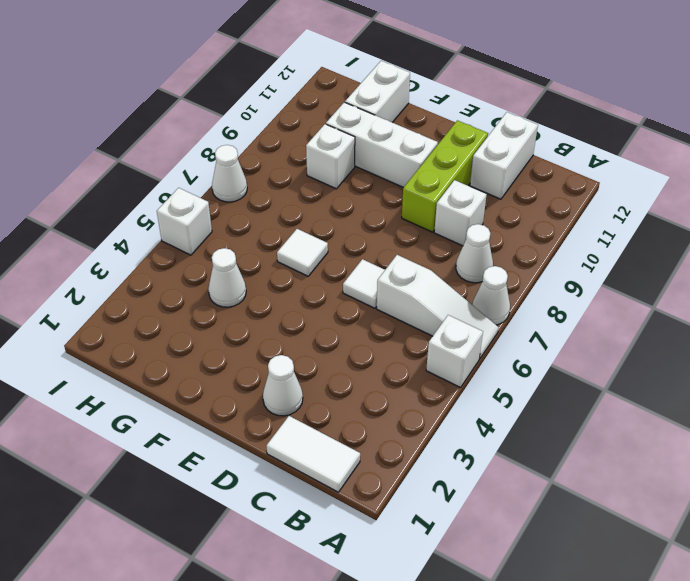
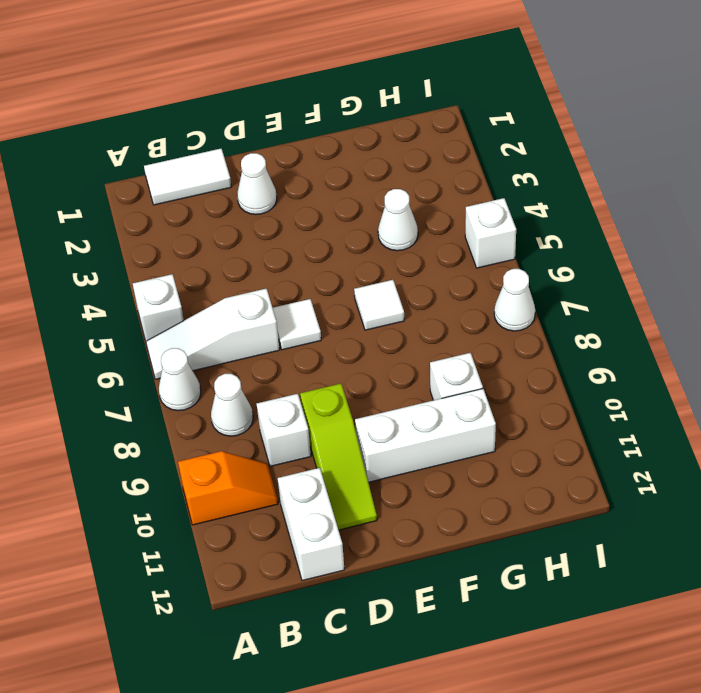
none -> orange slope A10:B10 level 1 top A
lime brick D9:D11 level 1 -> lime slope D9:D11 level 1 top 9
white brick G11:G12 level 1 -> none

